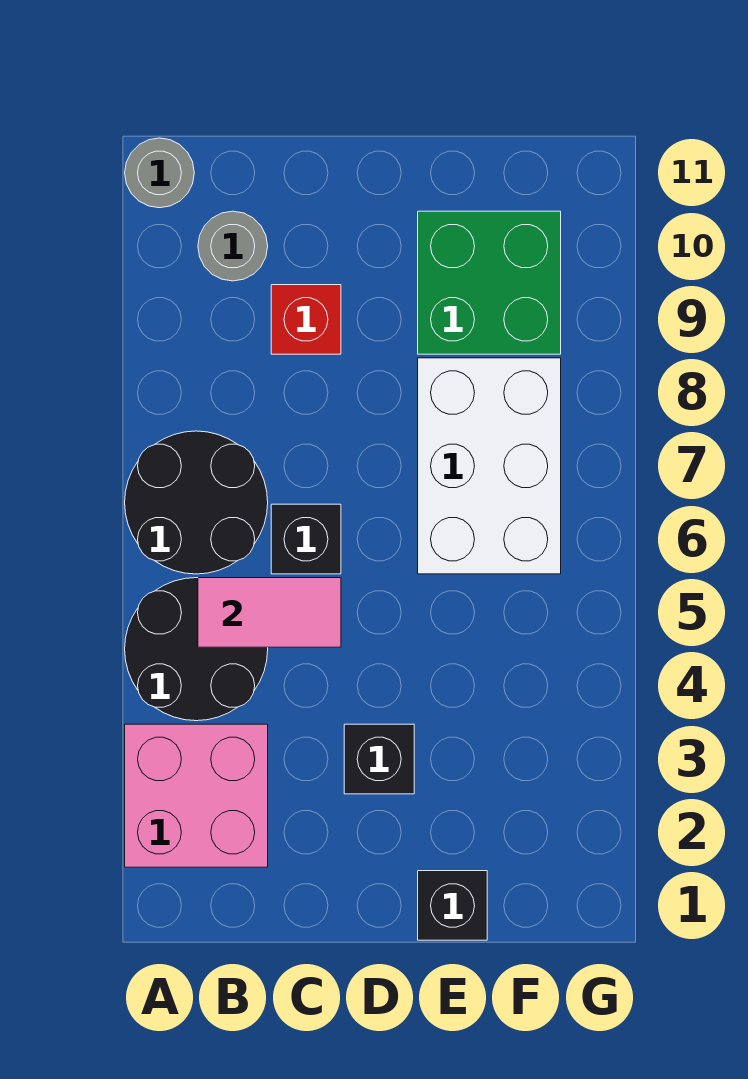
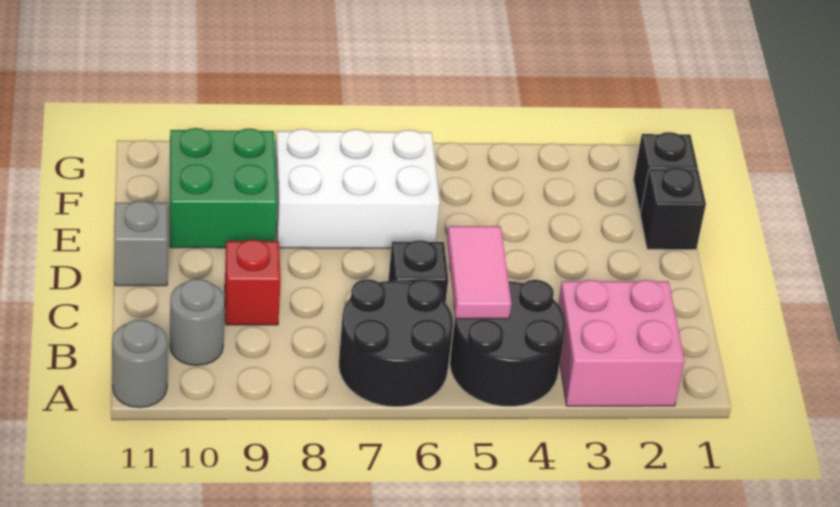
black brick D3 level 1 -> black brick F1 level 1
none -> grey brick D11 level 1

